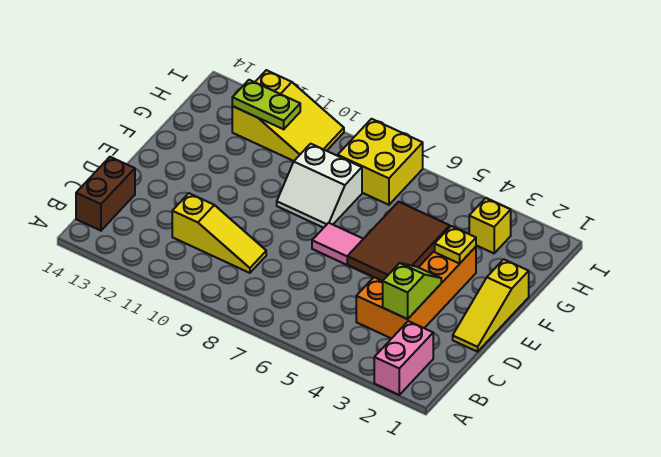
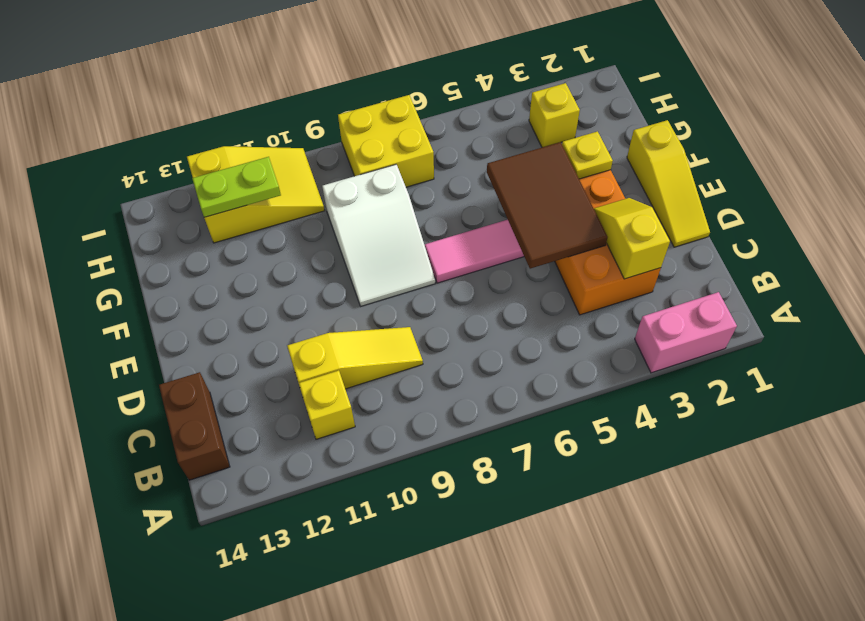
pink brick A2:B2 level 1 -> pink brick A2:A3 level 1
none -> yellow brick B11 level 1
lime slope C3:D3 level 2 top C -> yellow slope C3:D3 level 2 top C
white slope F8:G9 level 1 top G -> white slope E8:G9 level 1 top G

